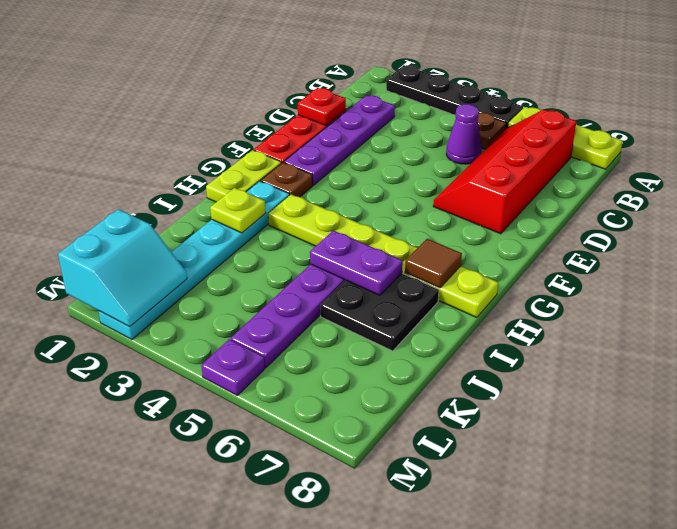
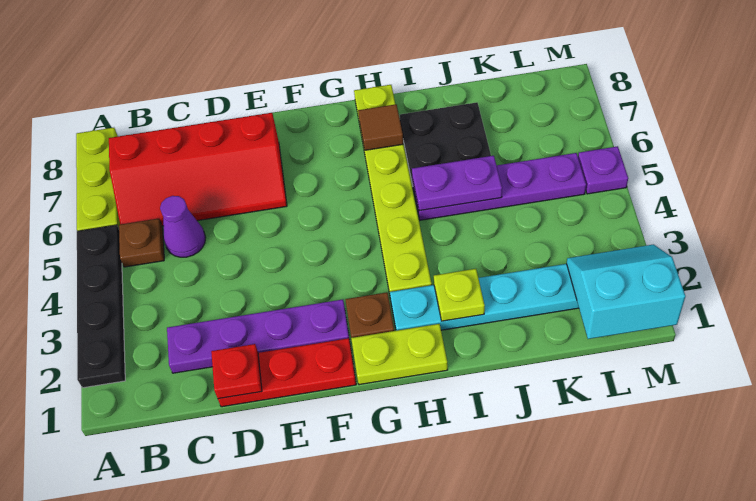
purple plate I5:I6 level 2 -> purple plate I5:J5 level 2

